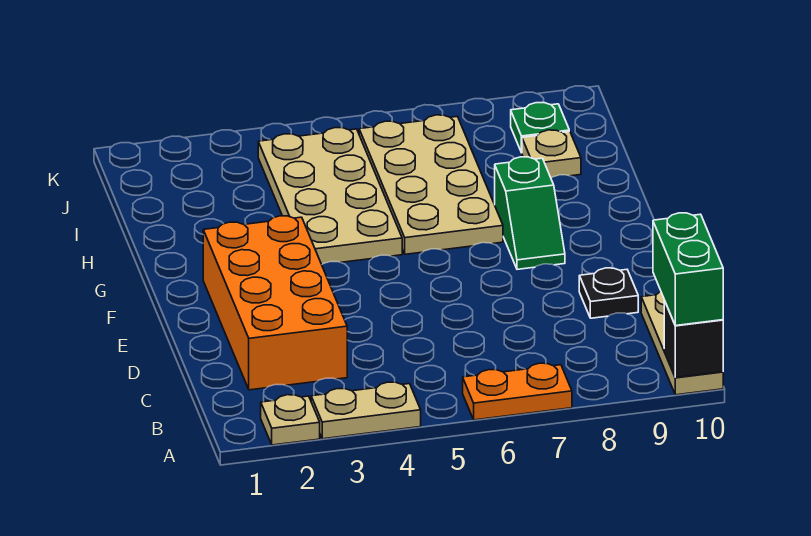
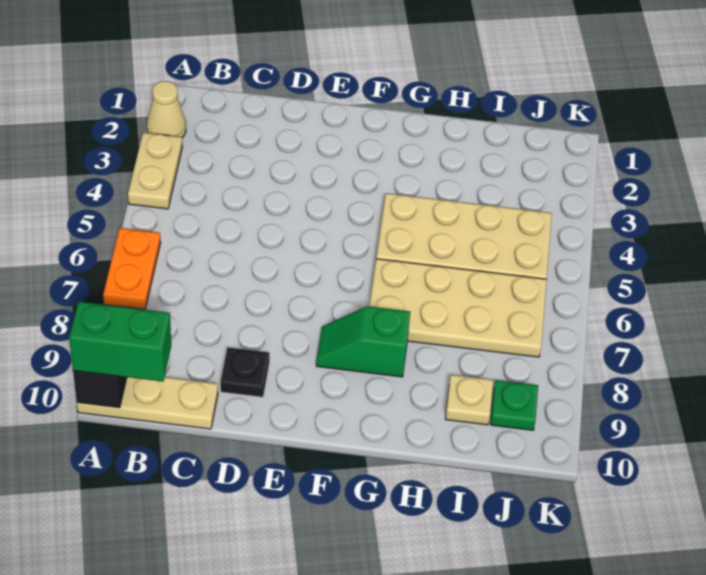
tan plate A2 level 1 -> tan cone A2 level 1
orange brick C2:F3 level 1 -> none

